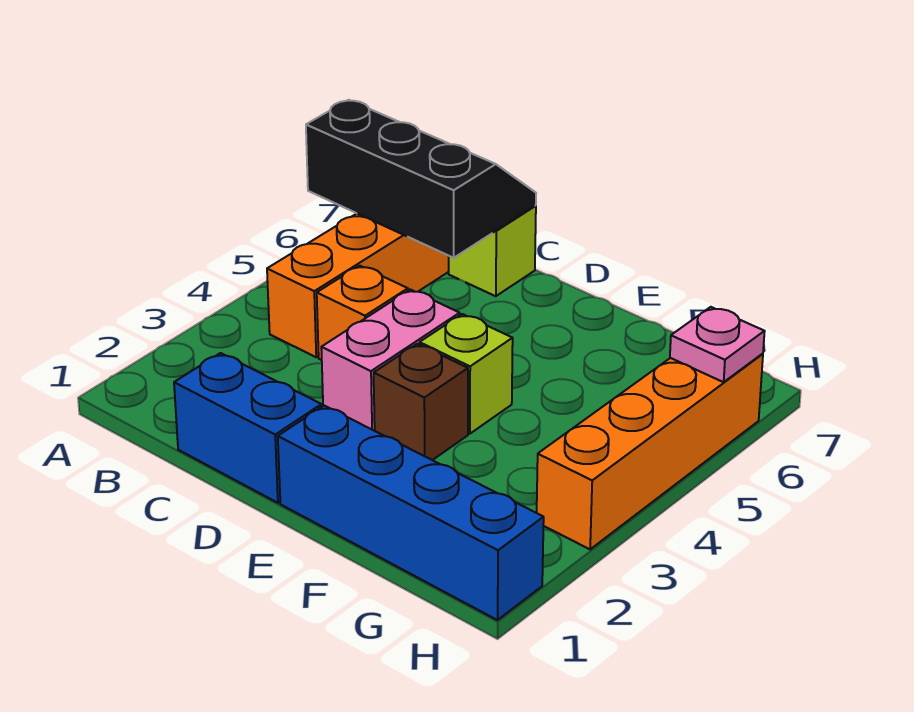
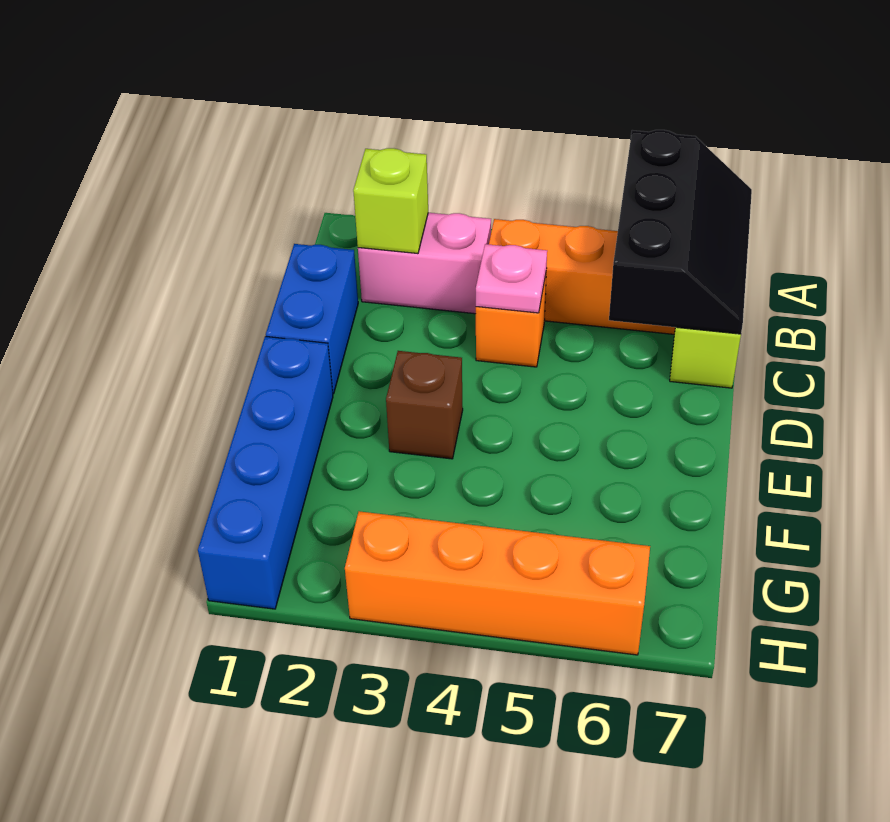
pink brick D3:D4 level 1 -> pink brick B2:B3 level 1
lime brick E4 level 1 -> lime brick B2 level 2
pink plate H6 level 2 -> pink plate C4 level 2

